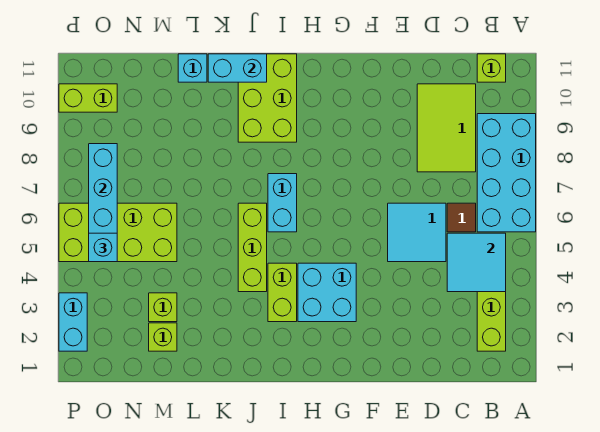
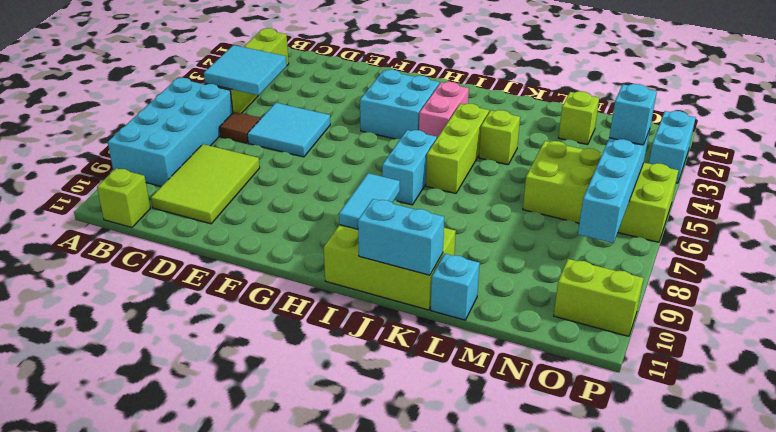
lime brick I3:I4 level 1 -> pink brick I3:I4 level 1
lime brick I9:J11 level 1 -> lime brick I10:K11 level 1
none -> cyan tile I9:I10 level 2
lime brick M3 level 1 -> lime brick K4 level 1

